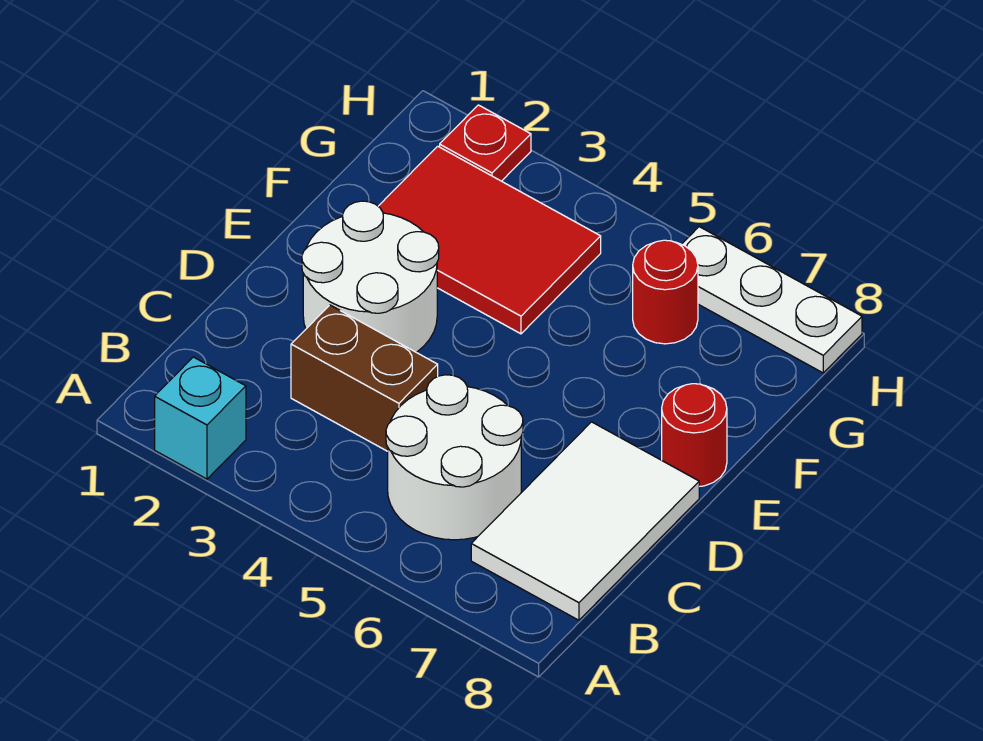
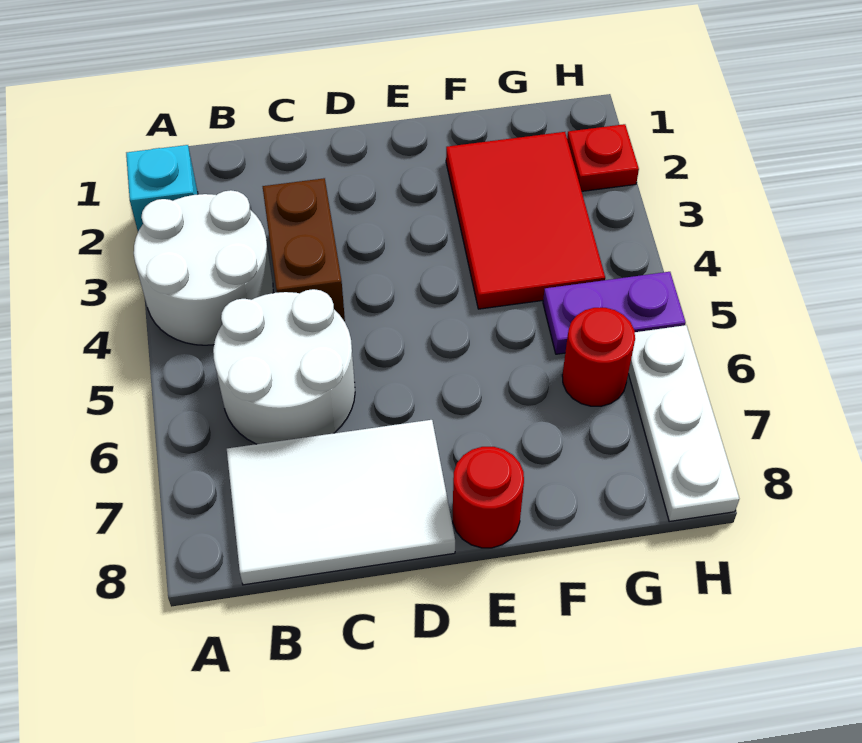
white round brick D2:E3 level 1 -> white round brick A3:B4 level 1
none -> purple plate G5:H5 level 1

